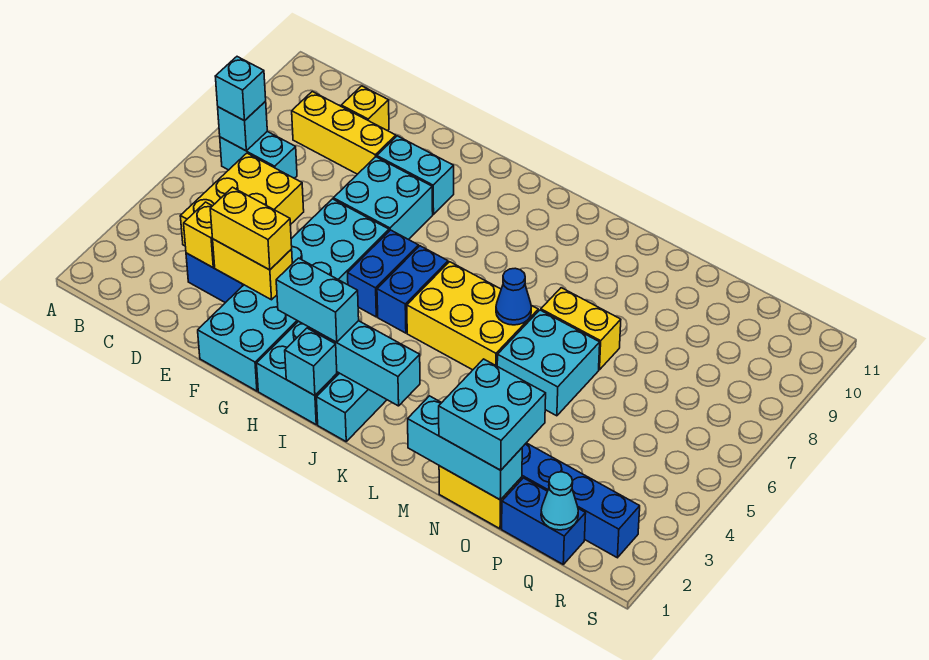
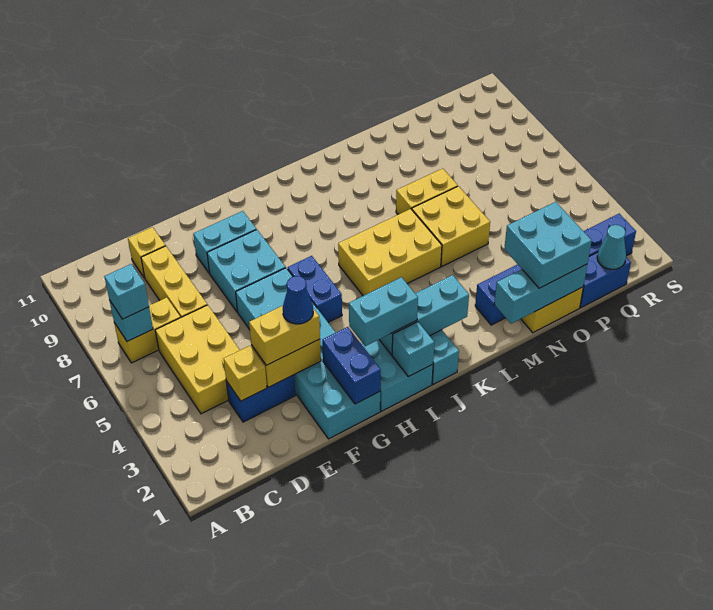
cyan brick B7:C7 level 1 -> yellow brick B7:C7 level 1
yellow brick C9:E9 level 1 -> yellow brick D7:D9 level 1
blue brick I5:I6 level 1 -> blue brick G1:G2 level 2
blue cone L6 level 2 -> blue cone F3 level 4
cyan brick M5:N6 level 1 -> yellow brick M5:N6 level 1

